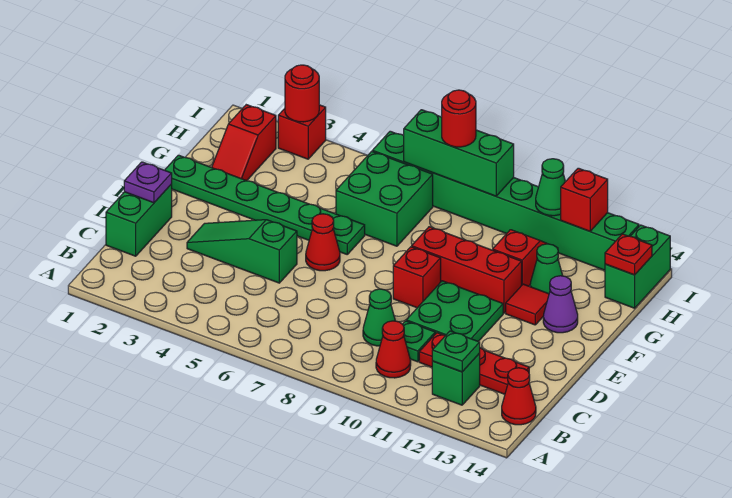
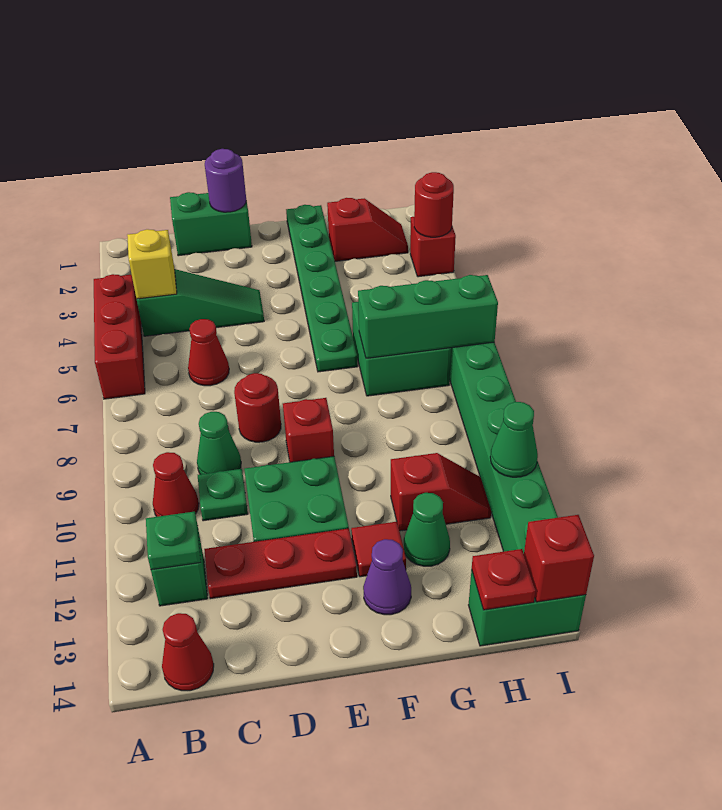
none -> yellow brick B4 level 2
red plate C11:C13 level 1 -> red plate C12:E12 level 1
purple plate D1 level 2 -> purple round brick D1 level 2
green slope D3:D5 level 1 top 5 -> green slope B4:D4 level 1 top B
red cone E6 level 1 -> red cone C6 level 1
red brick F9:F11 level 1 -> red brick A4:A6 level 1
red slope G2:H2 level 1 top H -> red slope G2:H2 level 1 top G
green brick I7:I9 level 2 -> green brick G7:I7 level 2
red round brick I8 level 3 -> red round brick D8 level 1
red brick I12 level 2 -> red brick I14 level 2

